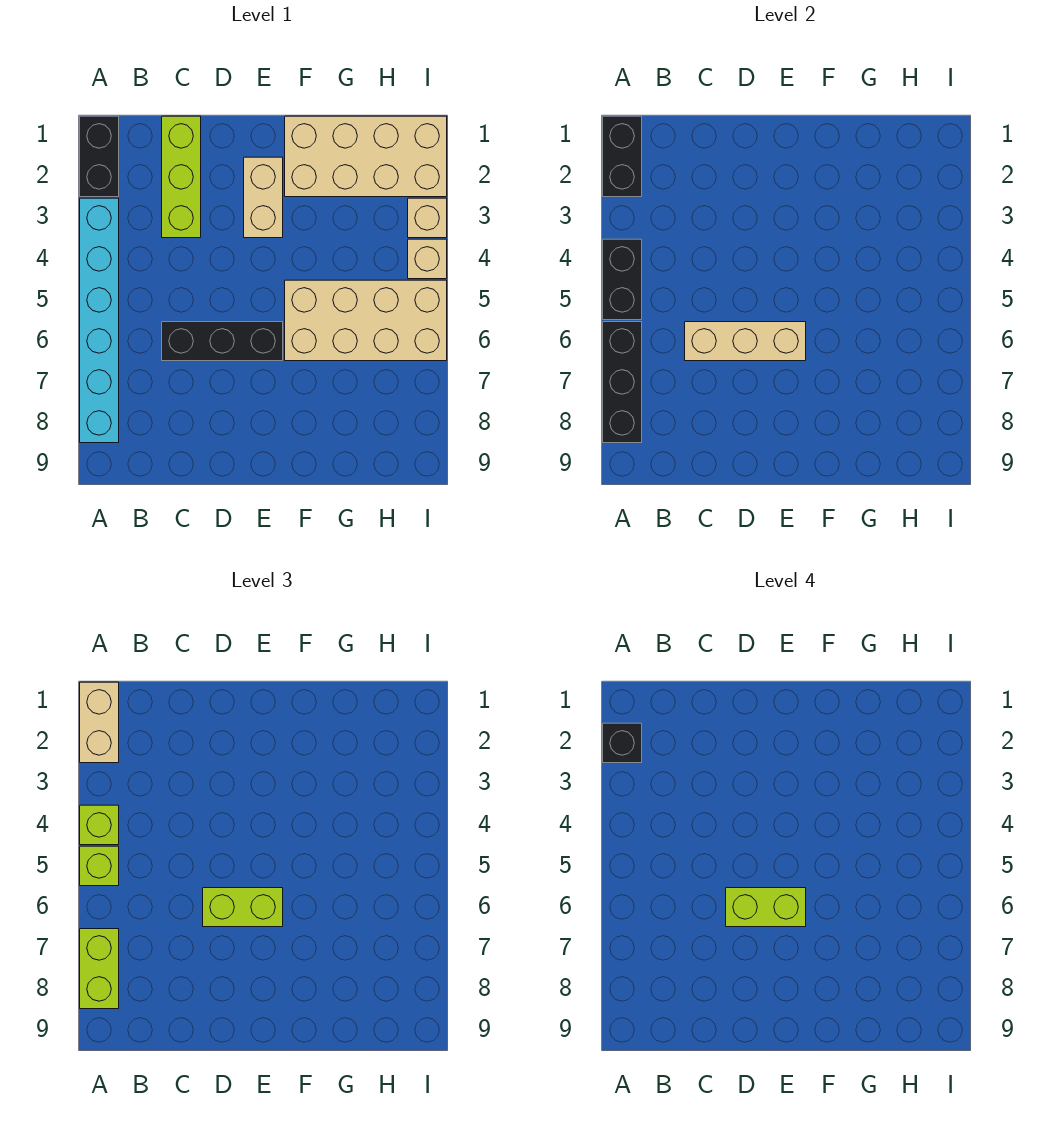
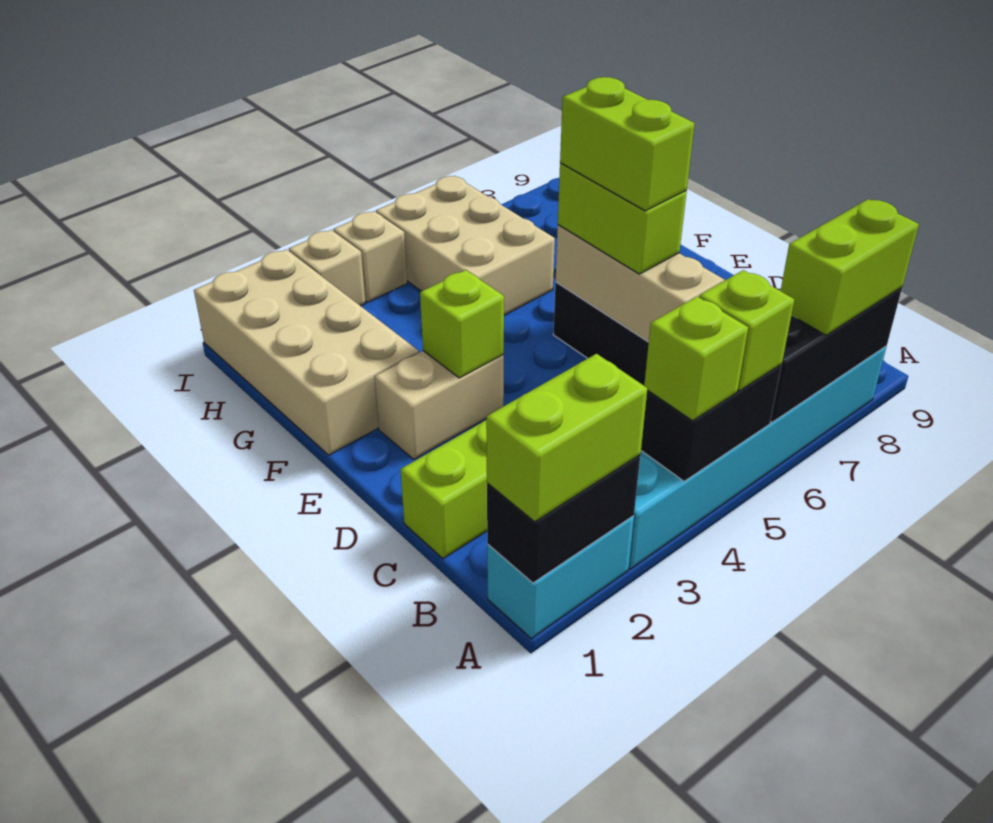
black brick A1:A2 level 1 -> cyan brick A1:A2 level 1
tan brick A1:A2 level 3 -> lime brick A1:A2 level 3
black brick A2 level 4 -> none
none -> lime brick E3 level 2
tan brick F5:I6 level 1 -> tan brick G5:I6 level 1

